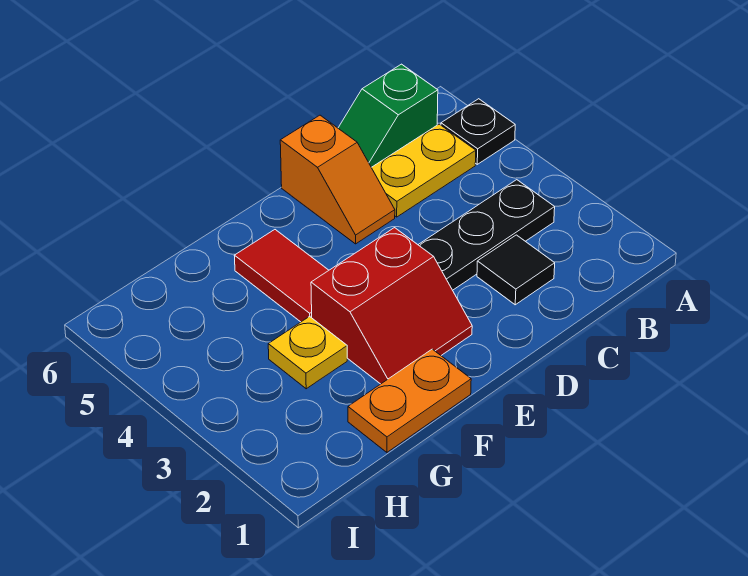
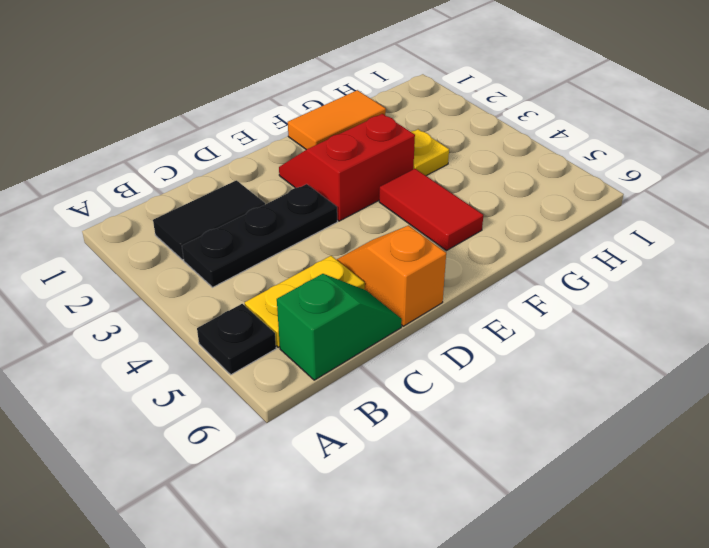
black tile C2 level 1 -> black tile B2:C2 level 1
orange plate F1:G1 level 1 -> orange tile F1:G1 level 1

